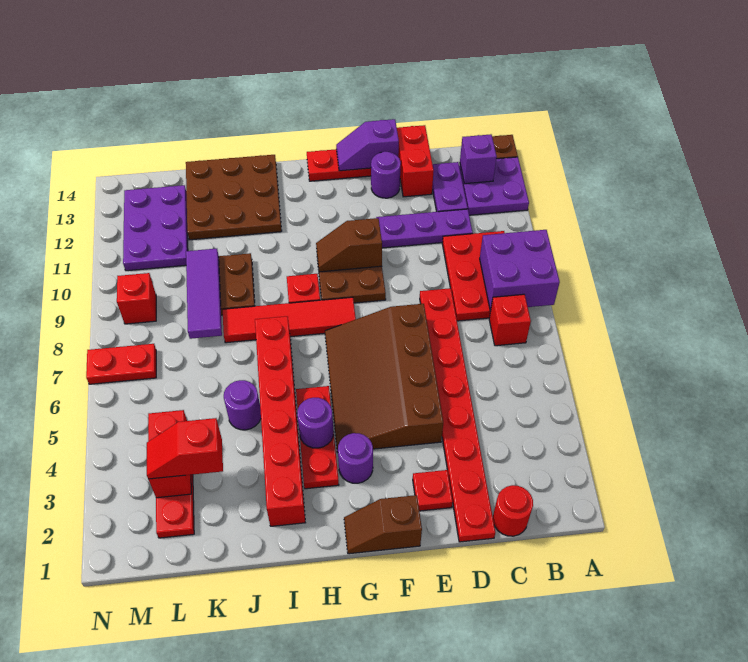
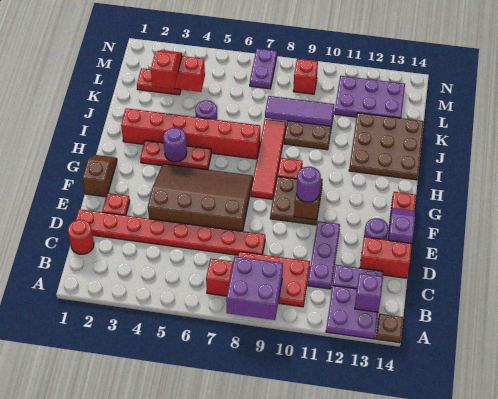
purple round brick G3 level 1 -> purple round brick F10 level 3
red plate M7:N7 level 1 -> purple plate M7:N7 level 1

